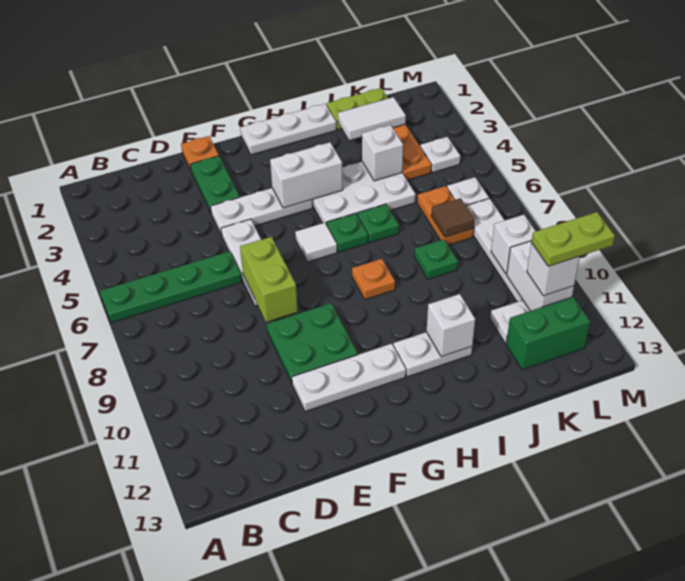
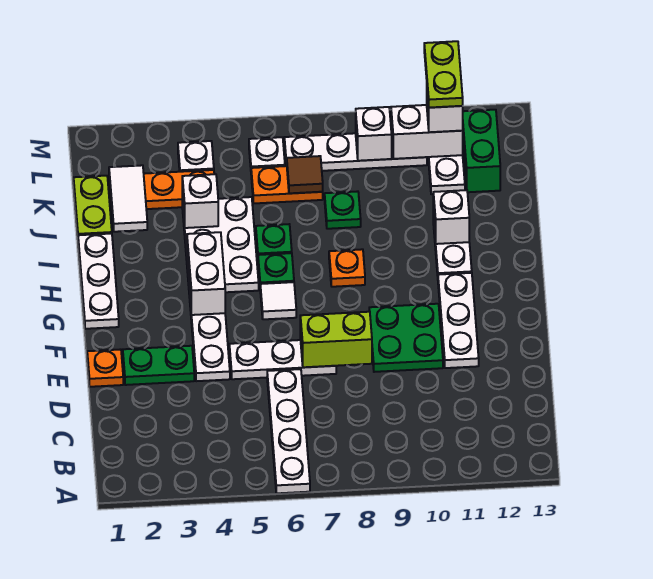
green plate A6:D6 level 1 -> white plate A6:D6 level 1

